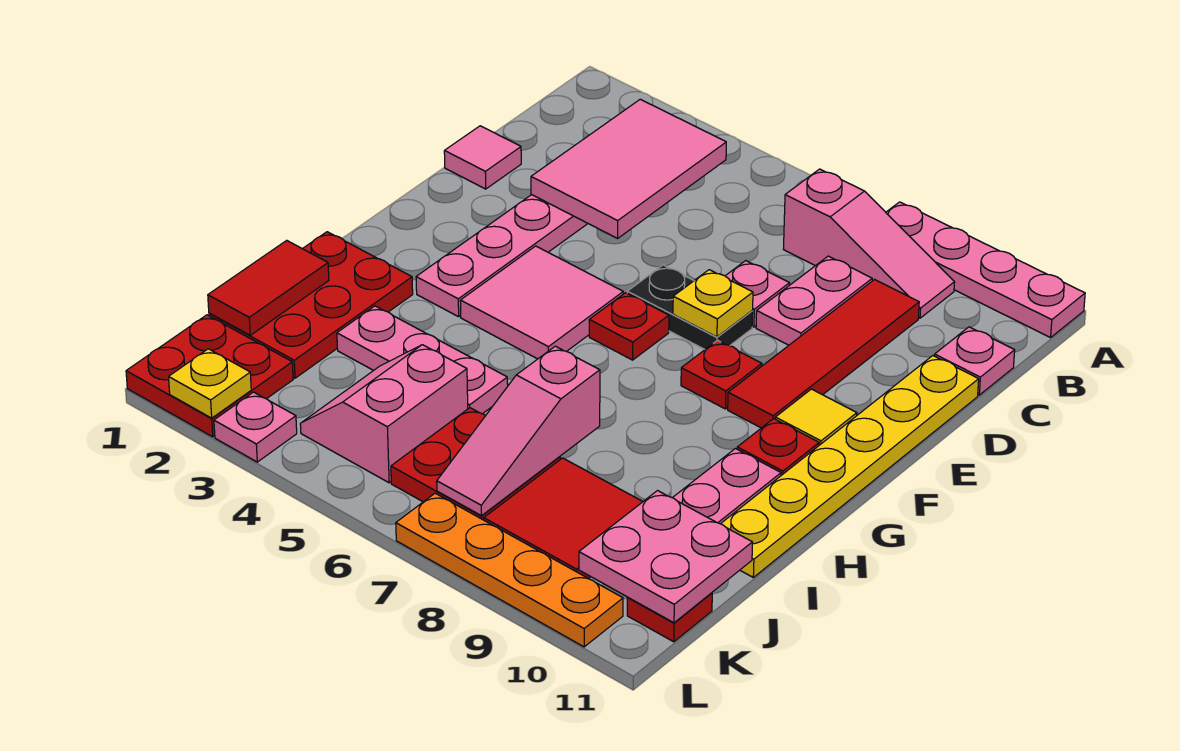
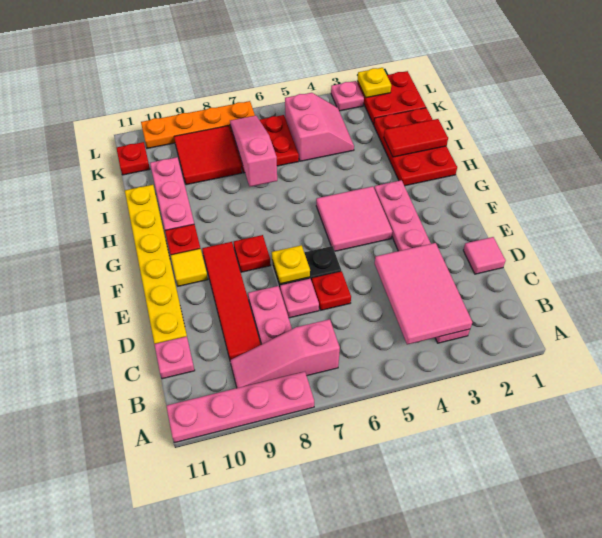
red plate F6 level 1 -> red plate D6 level 1
red tile I1:J1 level 2 -> red tile I1:I2 level 2
pink plate I3:I5 level 1 -> none
pink plate J10:K11 level 2 -> none

